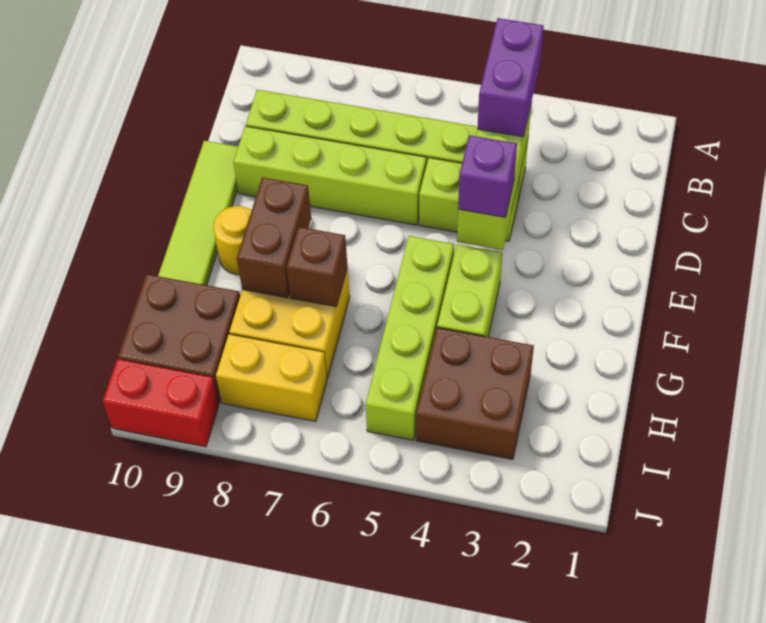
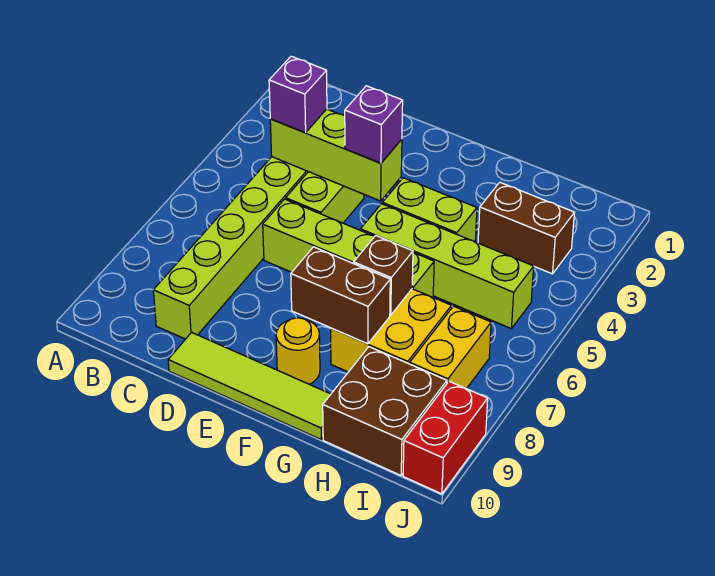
purple brick B4:C4 level 3 -> purple brick C4 level 3
lime brick D6:D9 level 1 -> lime brick D6:G6 level 1
brown brick H3:I4 level 1 -> brown brick H3:I3 level 1

